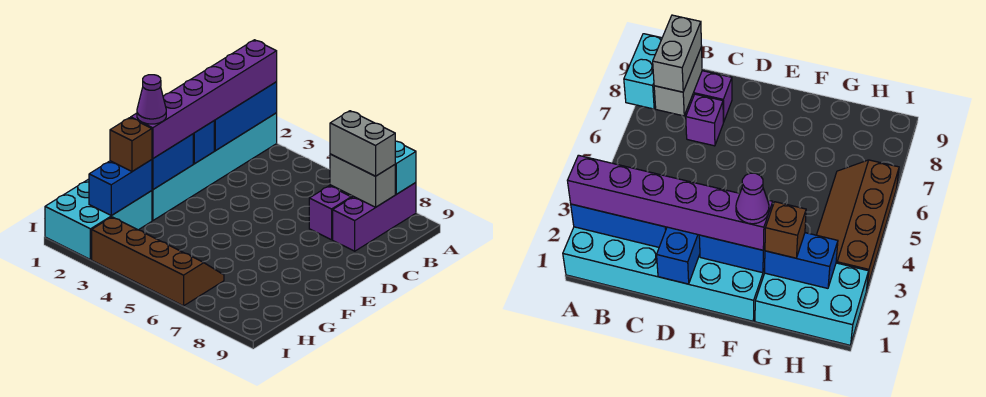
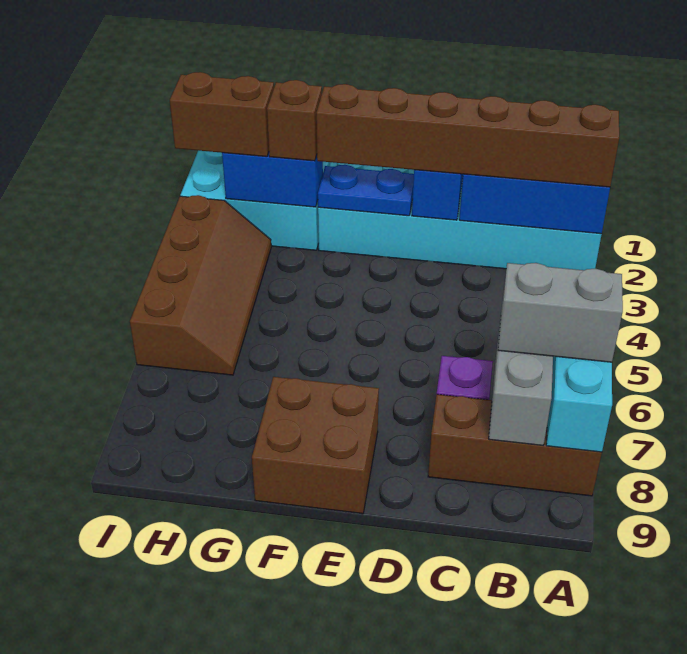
purple brick A2:F2 level 3 -> brown brick A2:F2 level 3
purple brick A8:C8 level 1 -> brown brick A8:C8 level 1
grey brick B7:B8 level 3 -> grey brick A7:B7 level 3
blue brick E2:F2 level 2 -> blue plate E2:F2 level 2
none -> brown brick E8:F9 level 1
purple cone F2 level 4 -> none
none -> brown brick H2:I2 level 3

